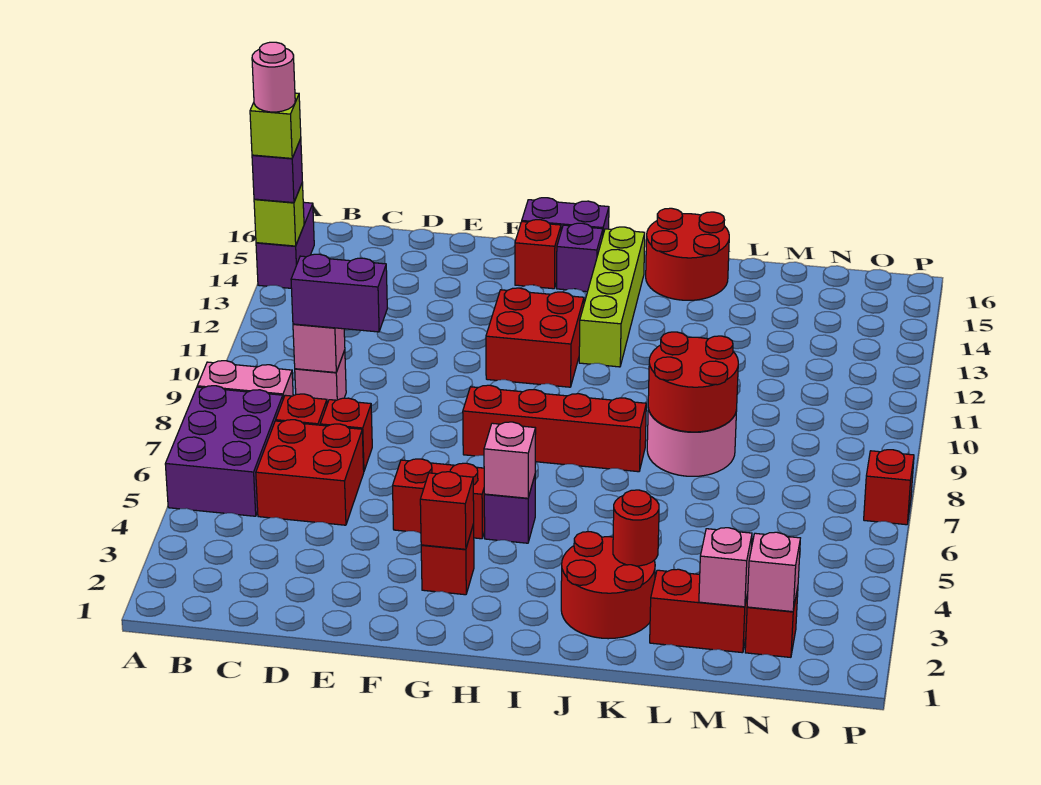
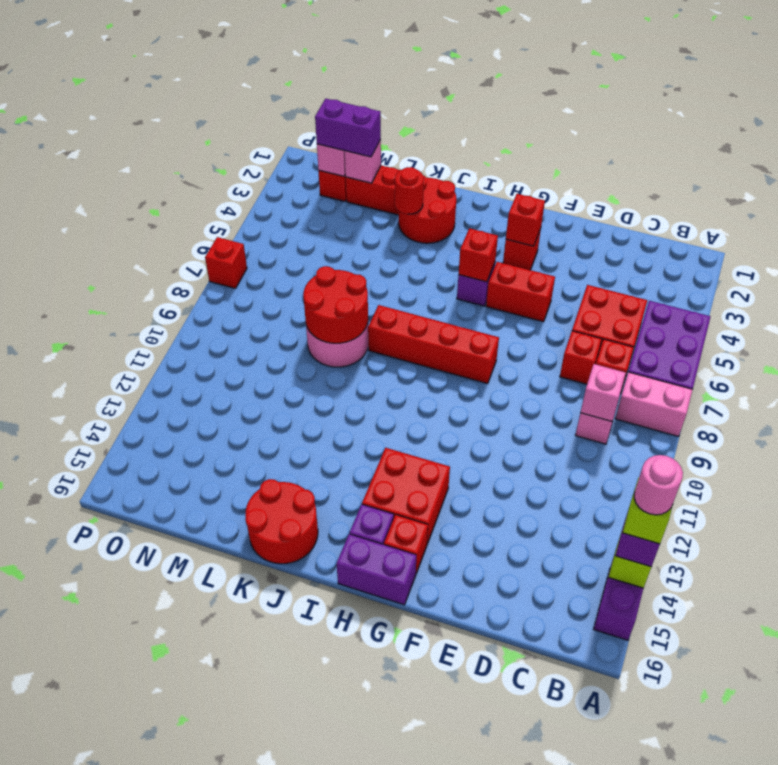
purple brick C9:D9 level 3 -> purple brick M2:N2 level 3
red brick G11:H12 level 1 -> red brick G13:H14 level 1
pink brick H5 level 2 -> red brick H5 level 2
lime brick I12:I15 level 1 -> none

